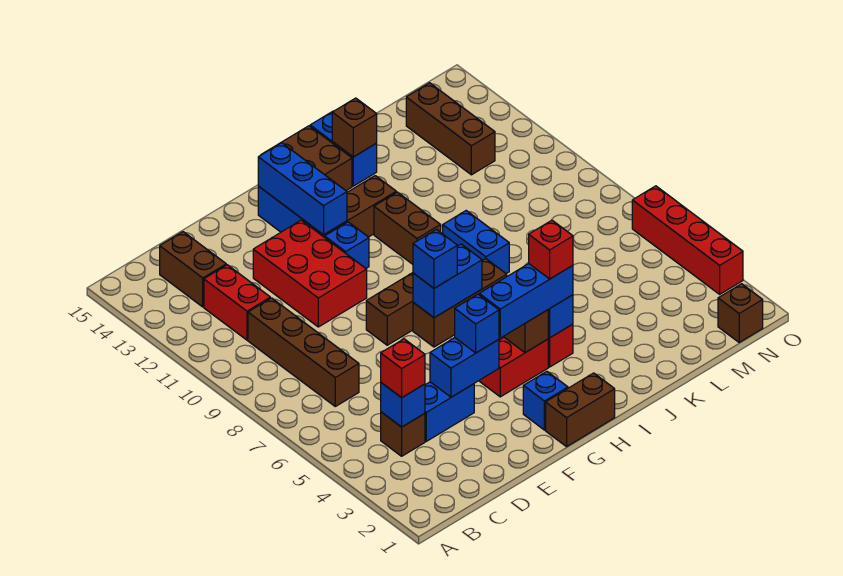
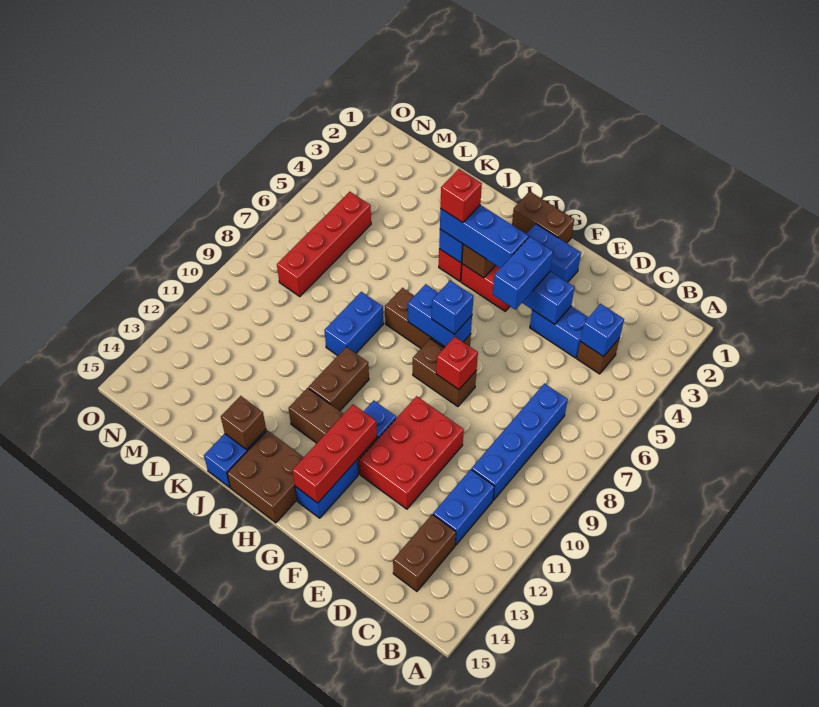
red brick C4 level 3 -> red brick F8 level 2
brown brick C7:C10 level 1 -> blue brick C7:C10 level 1
red brick C11:C12 level 1 -> blue brick C11:C12 level 1
blue brick F4 level 3 -> blue brick F4:F5 level 3
blue brick G2 level 1 -> blue brick F2:G2 level 1
blue brick G12:G14 level 2 -> red brick G12:G14 level 2
brown brick M12:M14 level 1 -> none
brown brick N1 level 1 -> none
red brick O3:O6 level 1 -> red brick M5:M8 level 1

